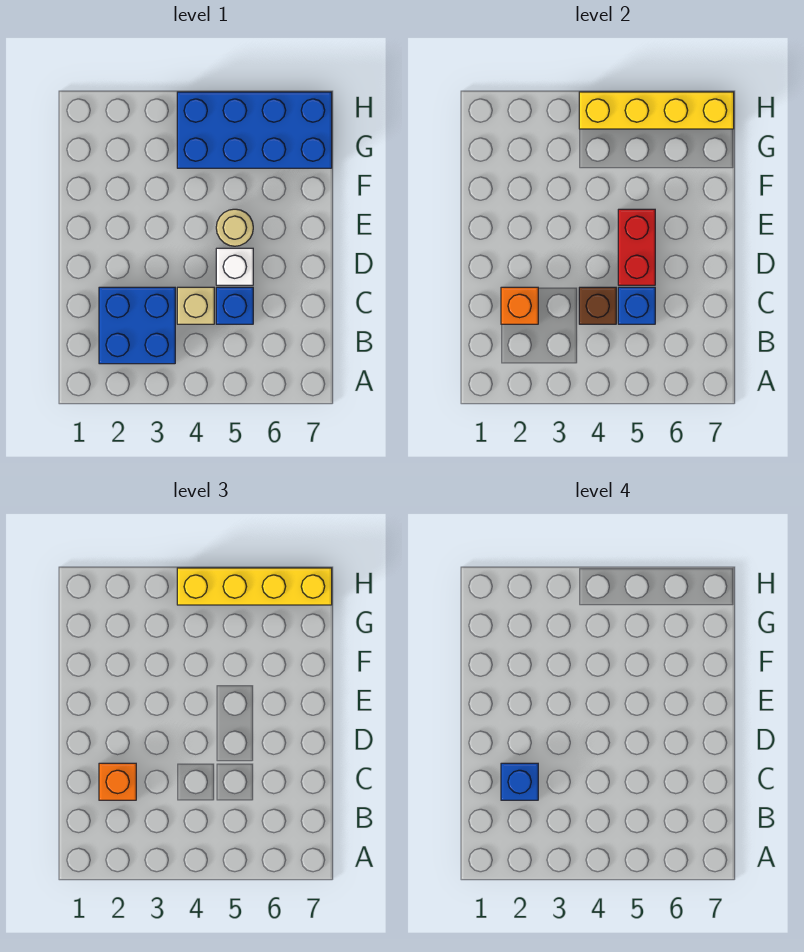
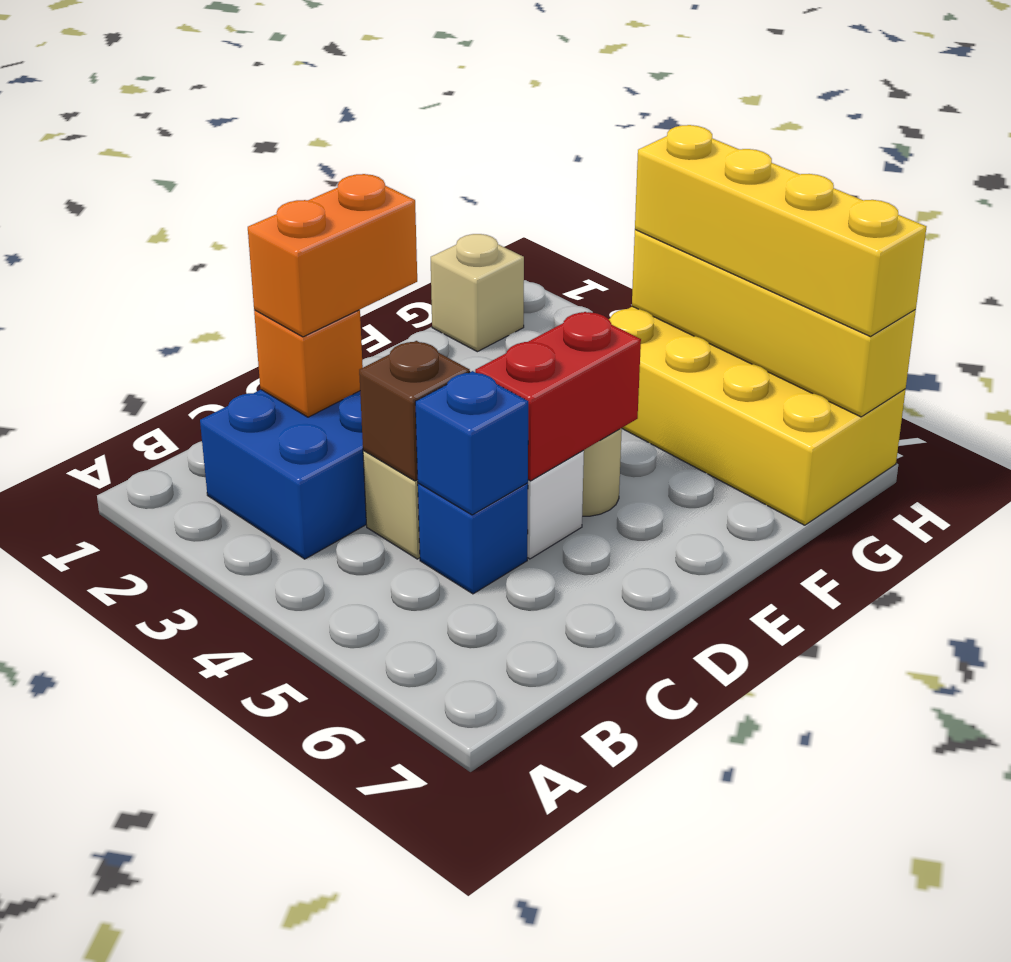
orange brick C2 level 3 -> orange brick C2:D2 level 3
blue brick C2 level 4 -> none
none -> tan brick G1 level 1
blue brick G4:H7 level 1 -> yellow brick G4:H7 level 1

